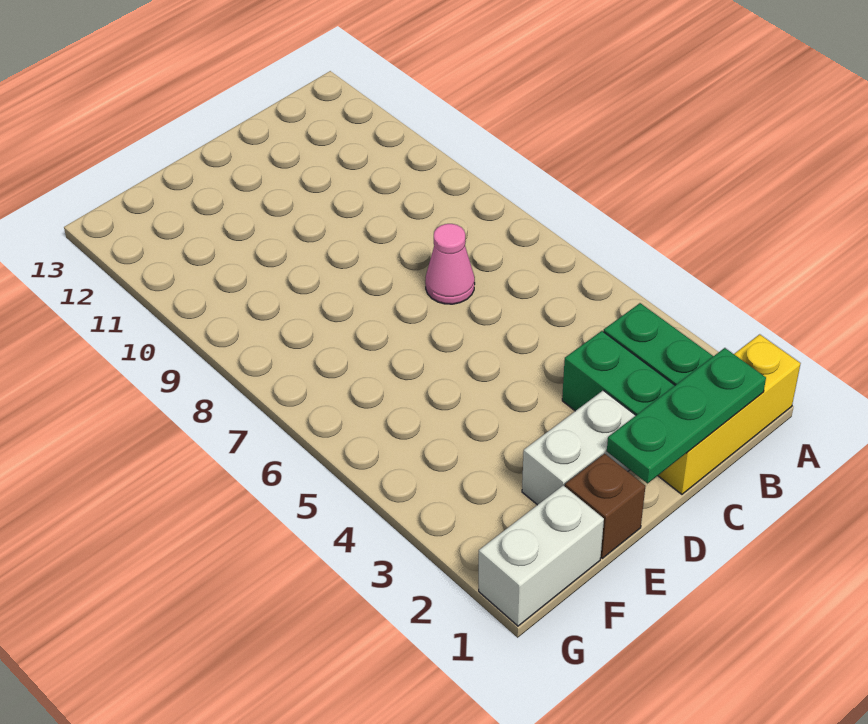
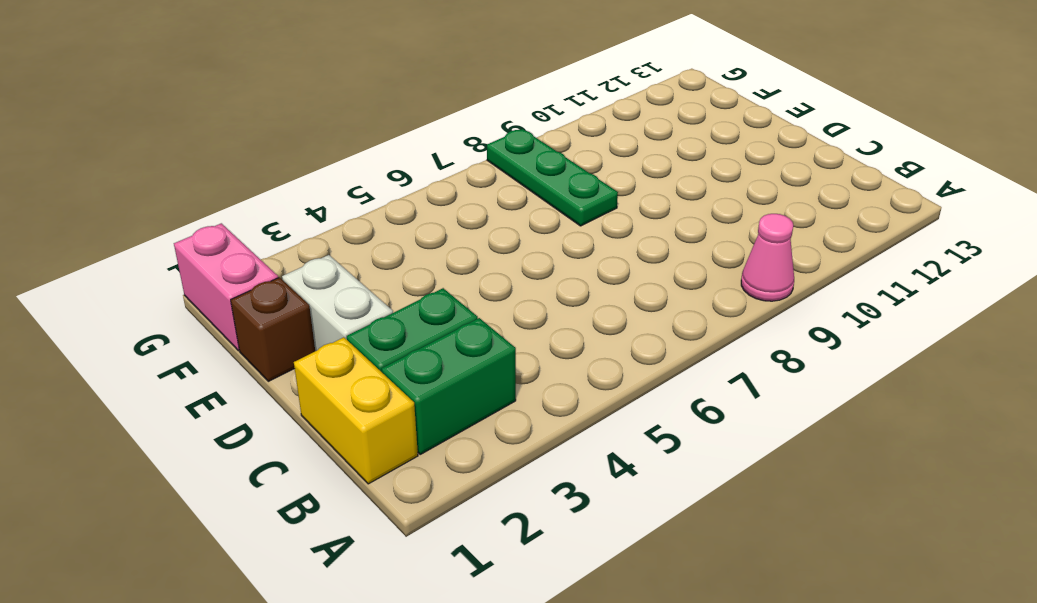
yellow brick A1:C1 level 1 -> yellow brick B1:C1 level 1
green plate B1:D1 level 2 -> green plate E8:G8 level 1
pink cone C7 level 1 -> pink cone A9 level 1
white brick F1:G1 level 1 -> pink brick F1:G1 level 1

